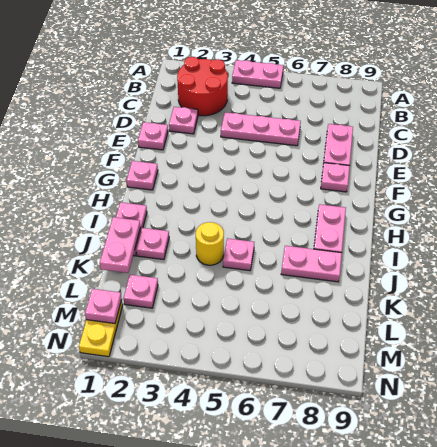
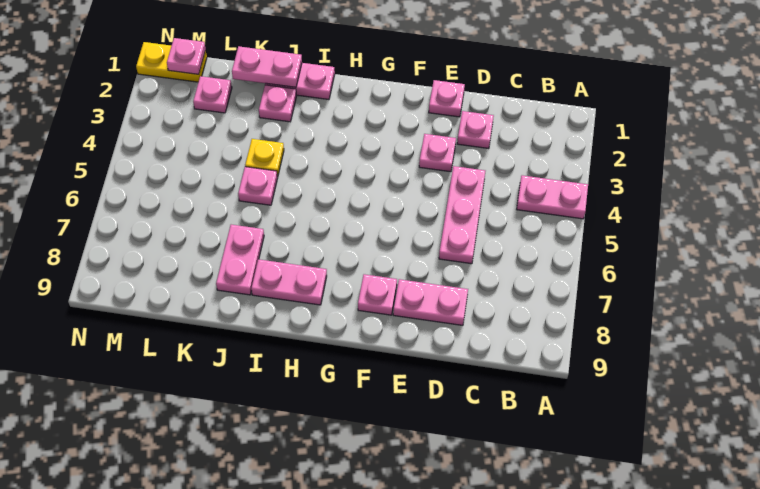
pink plate A4:A5 level 1 -> pink plate A4:B4 level 1
red round brick B2:C3 level 1 -> none
pink plate G1 level 1 -> pink plate E3 level 1
yellow round brick J4 level 1 -> yellow plate J4 level 1

